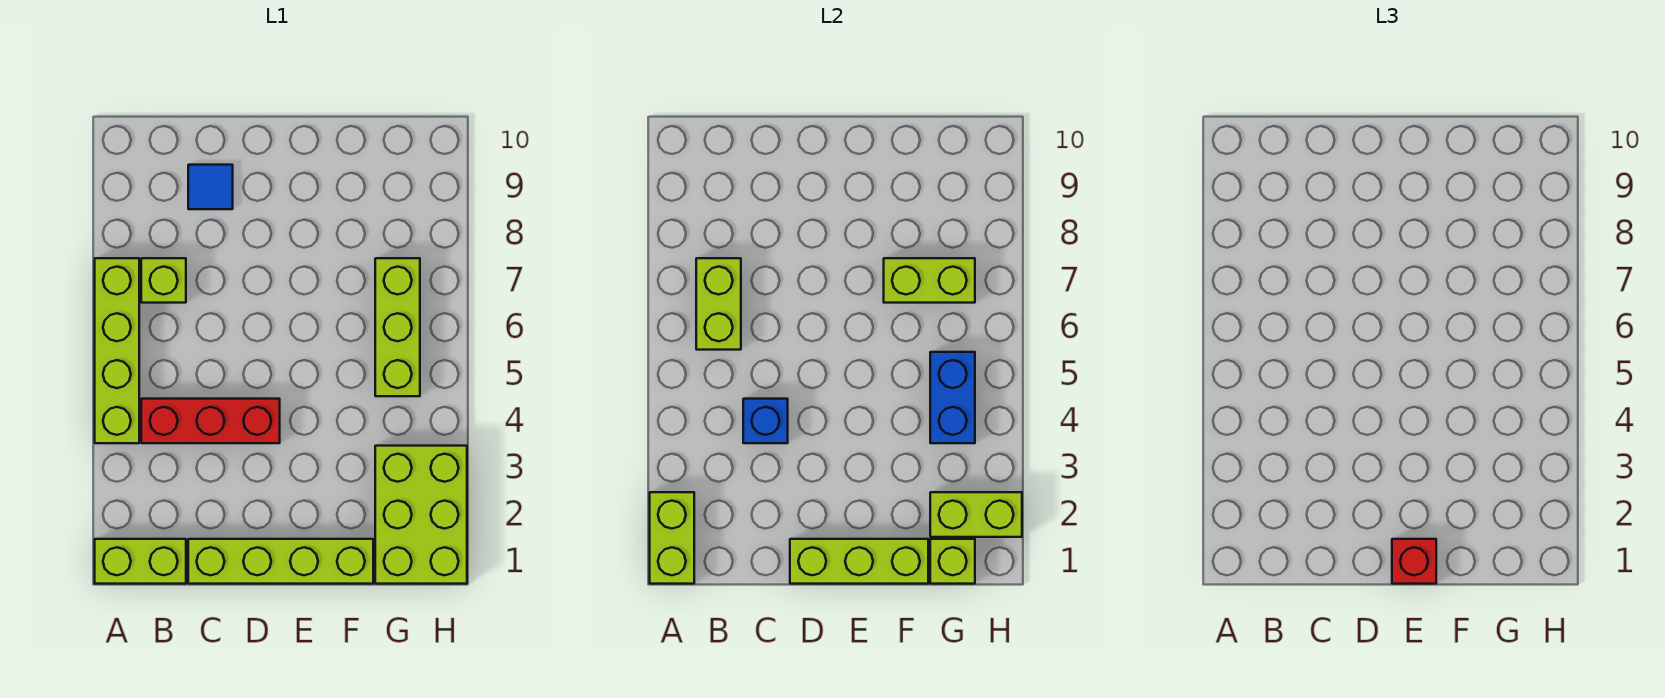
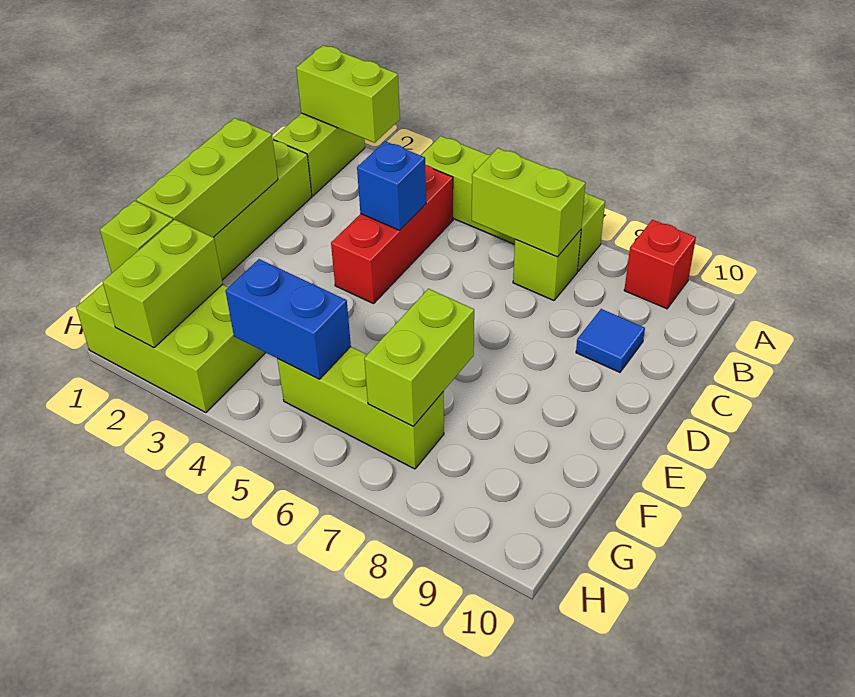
red brick E1 level 3 -> red brick A9 level 1

